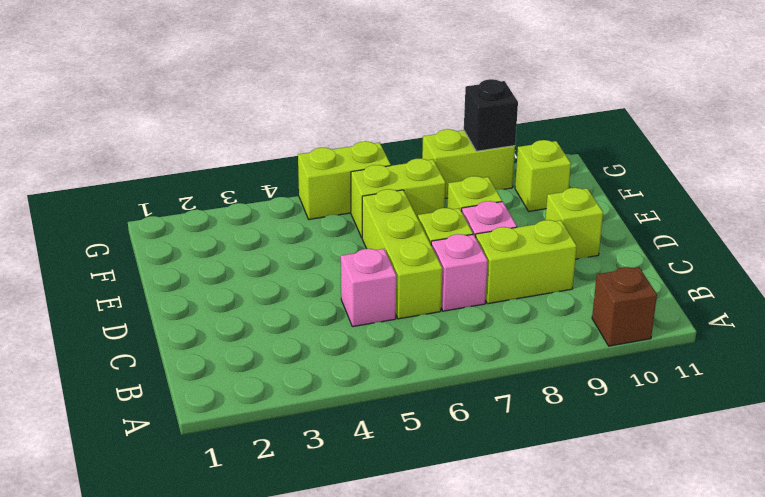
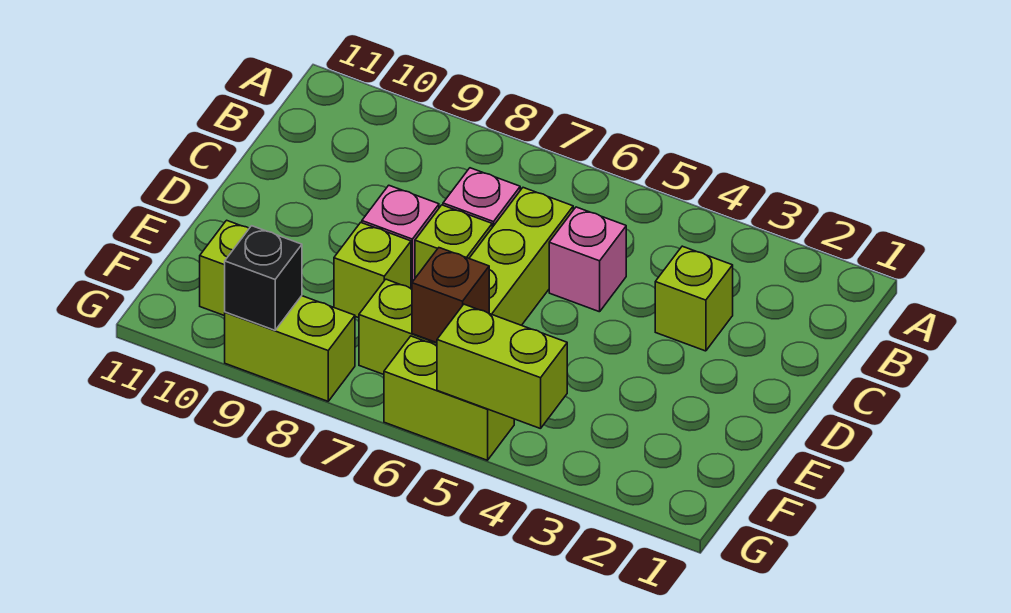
brown brick A10 level 1 -> brown brick F6 level 2
lime brick C8:C9 level 1 -> lime brick G4:G5 level 2
lime brick D10 level 1 -> lime brick C3 level 1

